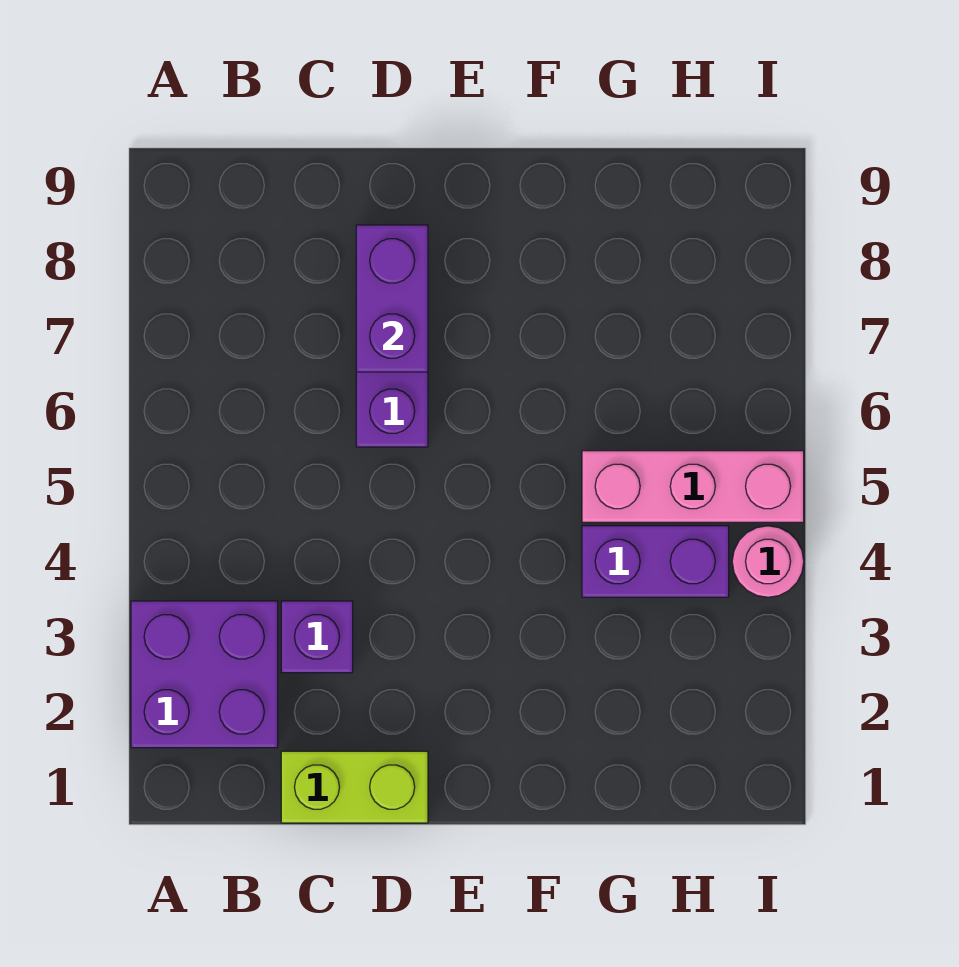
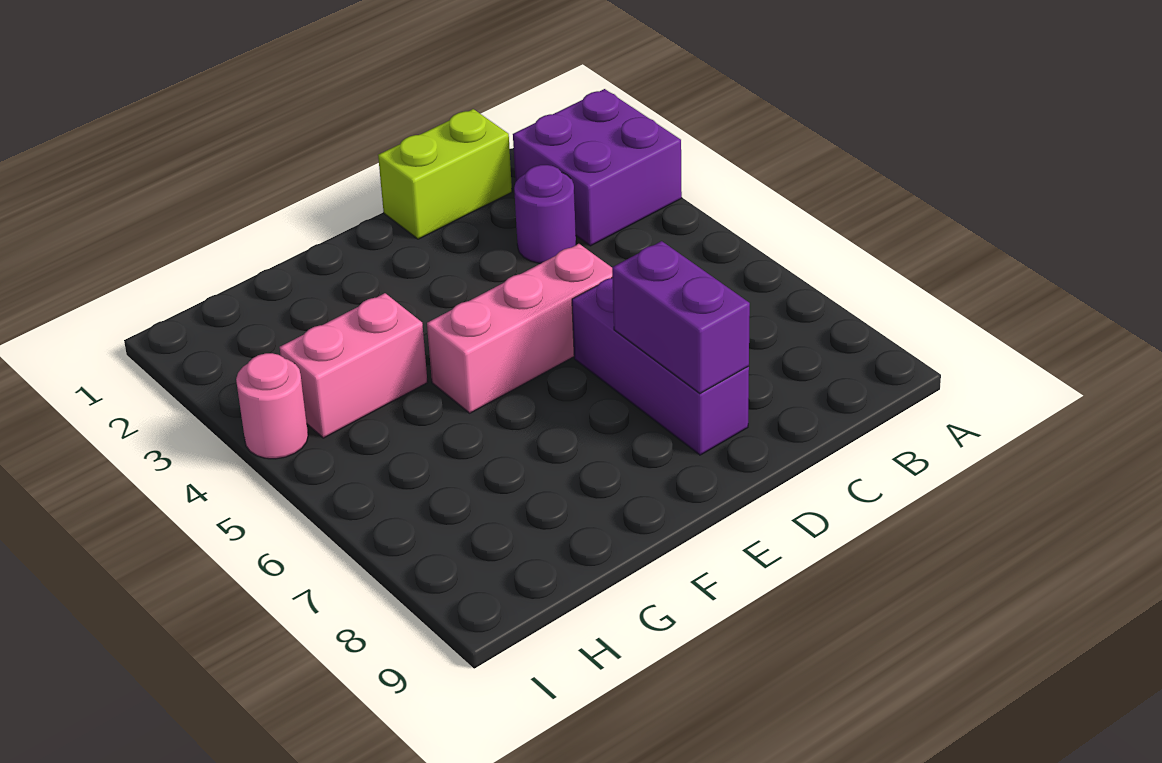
purple brick C3 level 1 -> purple round brick C3 level 1
purple brick G4:H4 level 1 -> pink brick G4:H4 level 1
pink brick G5:I5 level 1 -> pink brick D5:F5 level 1

